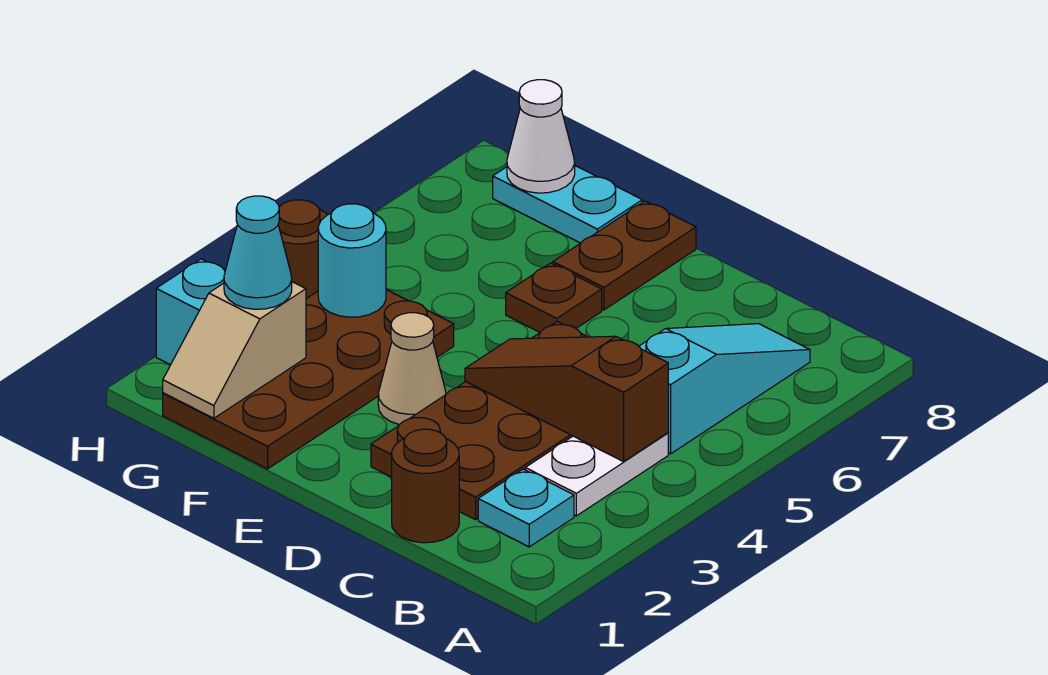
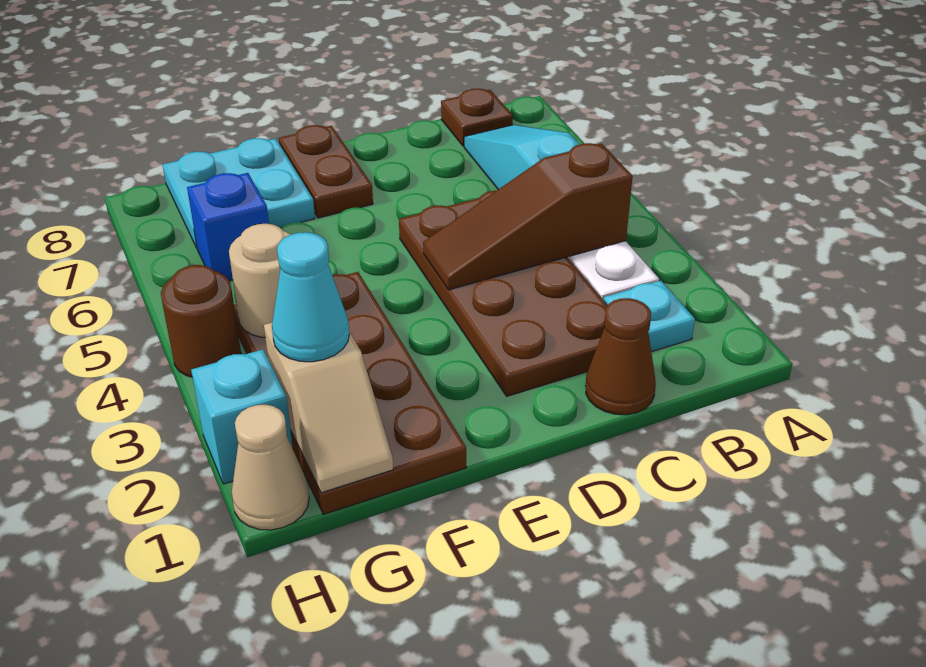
brown round brick C1 level 1 -> brown cone C1 level 1
tan cone E3 level 1 -> tan cone H1 level 1
brown plate E6 level 1 -> brown plate B8 level 1
cyan plate F8:G8 level 1 -> cyan plate F7:G8 level 1
cyan round brick G4 level 2 -> tan round brick G4 level 2
none -> blue brick G6 level 1
white cone G8 level 2 -> none

